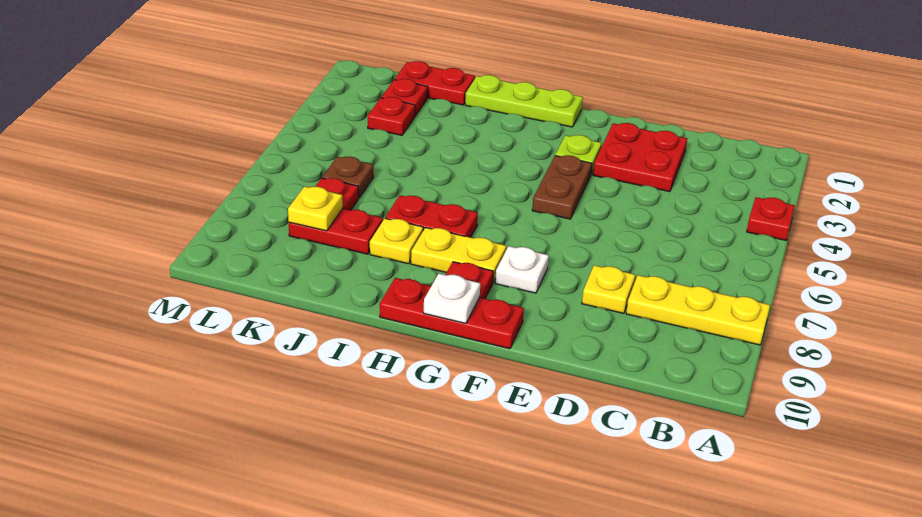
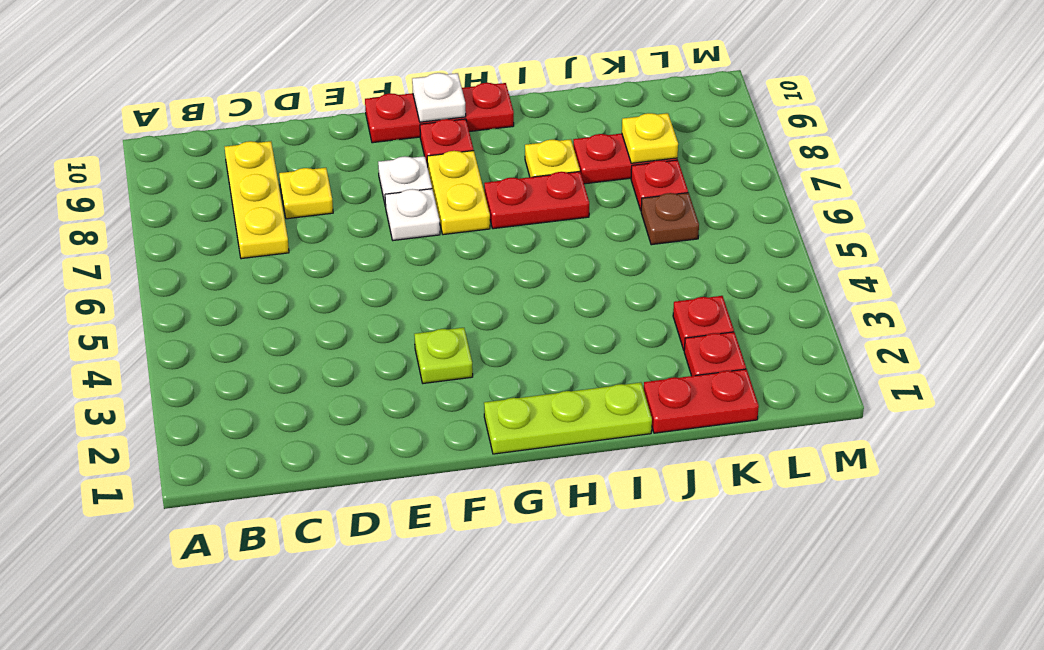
red plate A4 level 1 -> none
yellow plate A8:C8 level 1 -> yellow plate C7:C9 level 1
red plate D2:E3 level 1 -> none
brown plate F4:F5 level 1 -> none
none -> white plate F7 level 1
yellow plate G8:H8 level 1 -> yellow plate G7:G8 level 1

